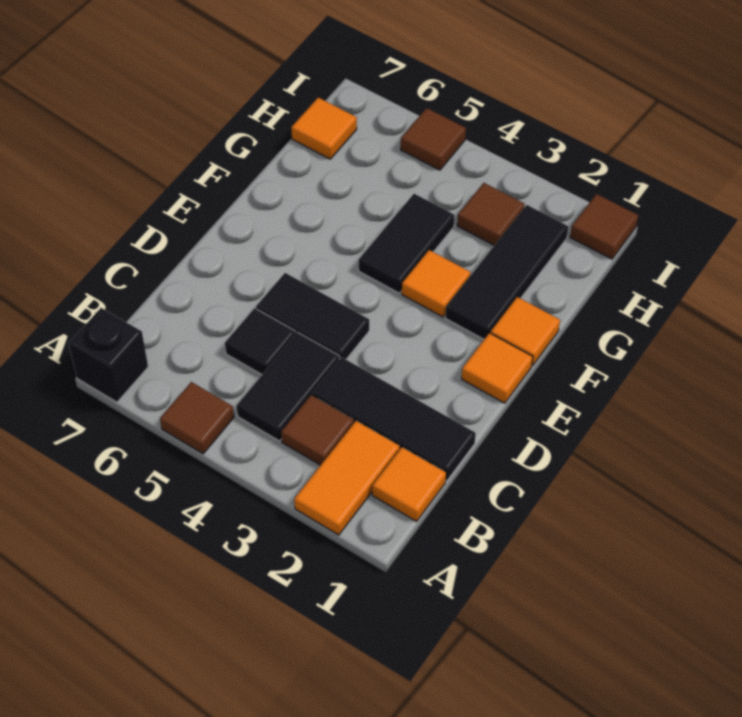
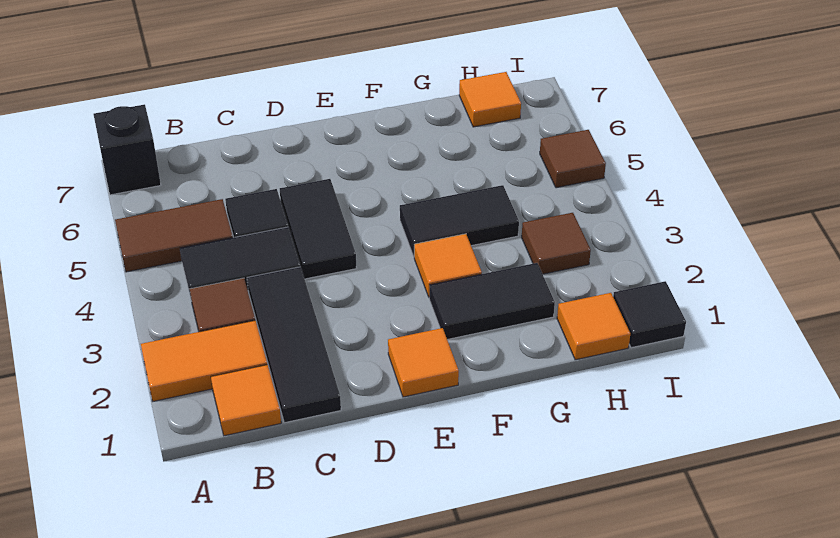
brown tile A5 level 1 -> brown tile A5:B5 level 1
orange tile F1 level 1 -> orange tile H1 level 1
black tile F2:H2 level 1 -> black tile F2:G2 level 1
brown tile I1 level 1 -> black tile I1 level 1

